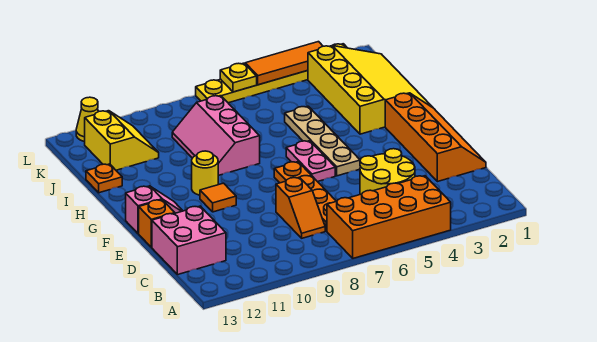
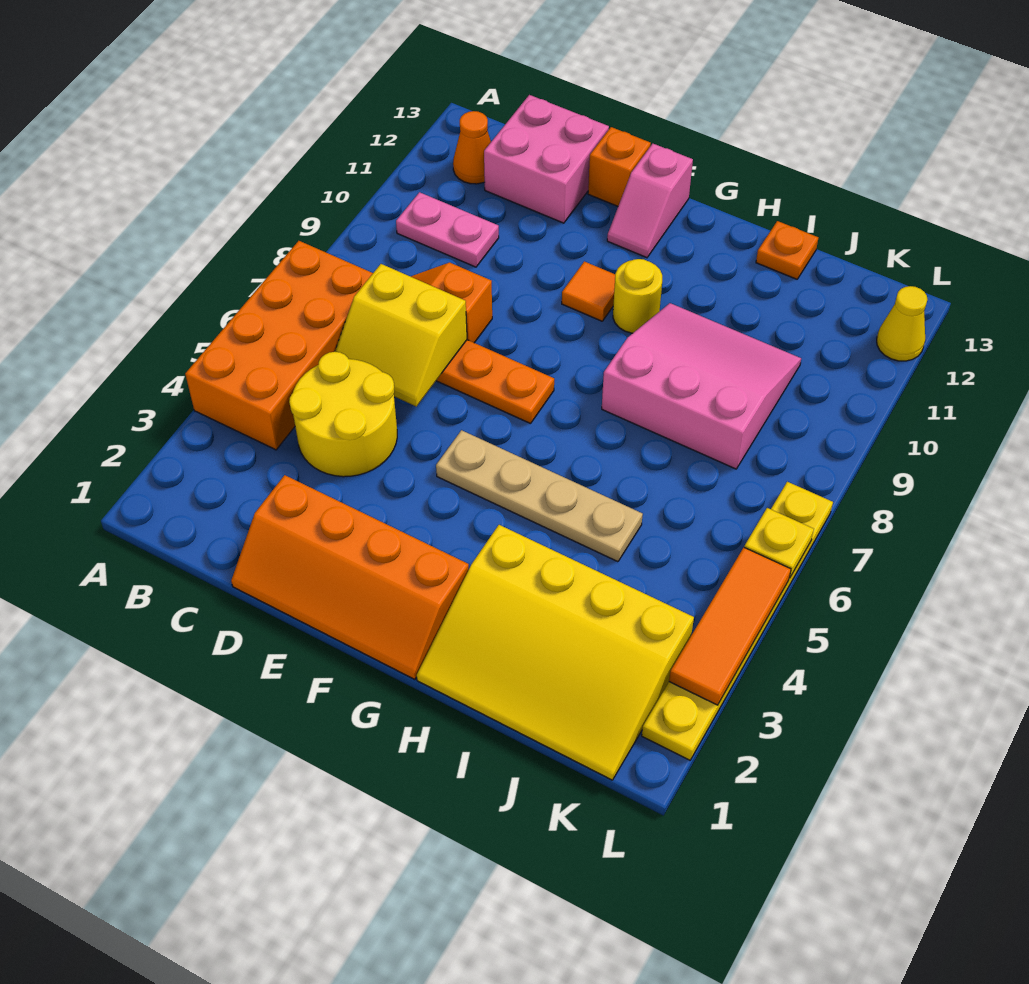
none -> orange cone B12 level 1
pink plate F6:G6 level 1 -> pink plate B10:C10 level 1
pink slope H8:J9 level 1 top 8 -> pink slope H8:J10 level 1 top 8
yellow slope J11:K12 level 1 top 12 -> yellow slope C6:D7 level 2 top 7

